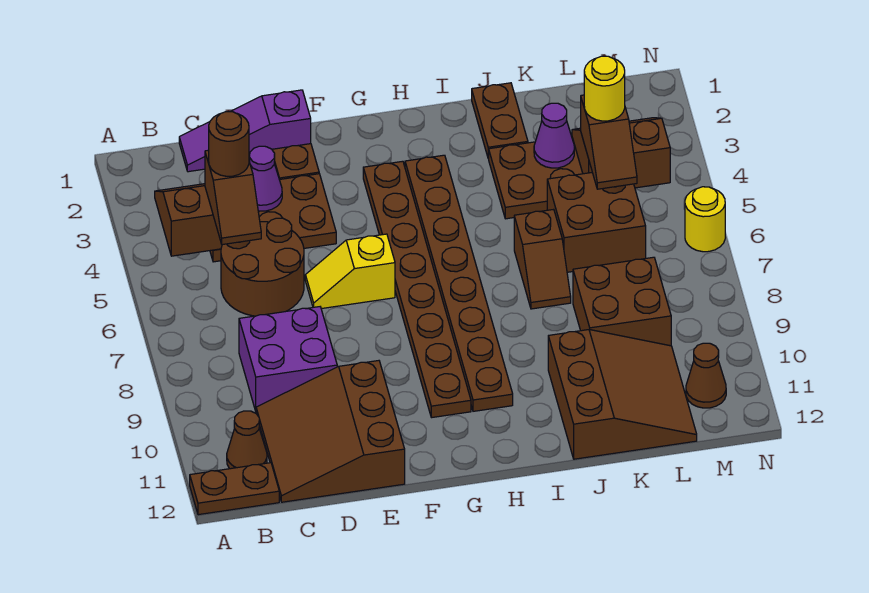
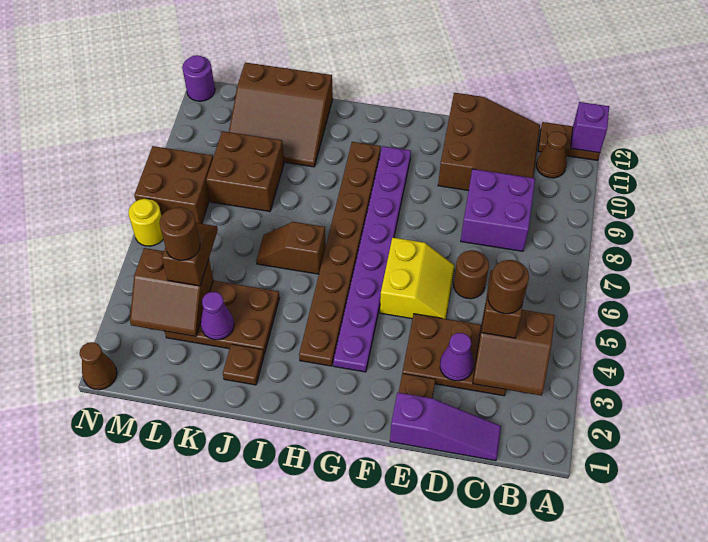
none -> purple brick A12 level 2
brown round brick C5:D6 level 1 -> brown round brick D6 level 1
yellow slope E6:F6 level 1 top F -> yellow slope E5:F6 level 1 top F
brown plate G3:G10 level 1 -> purple plate G3:G10 level 1
brown plate J1:J2 level 1 -> brown plate J2 level 1
brown slope J6:J7 level 1 top 6 -> brown slope I6:J6 level 1 top I
brown slope J10:L12 level 1 top J -> brown slope J10:L12 level 1 top 12
brown brick K5:L6 level 1 -> brown brick M7:N8 level 1
yellow round brick L4 level 4 -> brown round brick L4 level 4
brown cone M11 level 1 -> brown cone N1 level 1
none -> purple round brick N12 level 1

